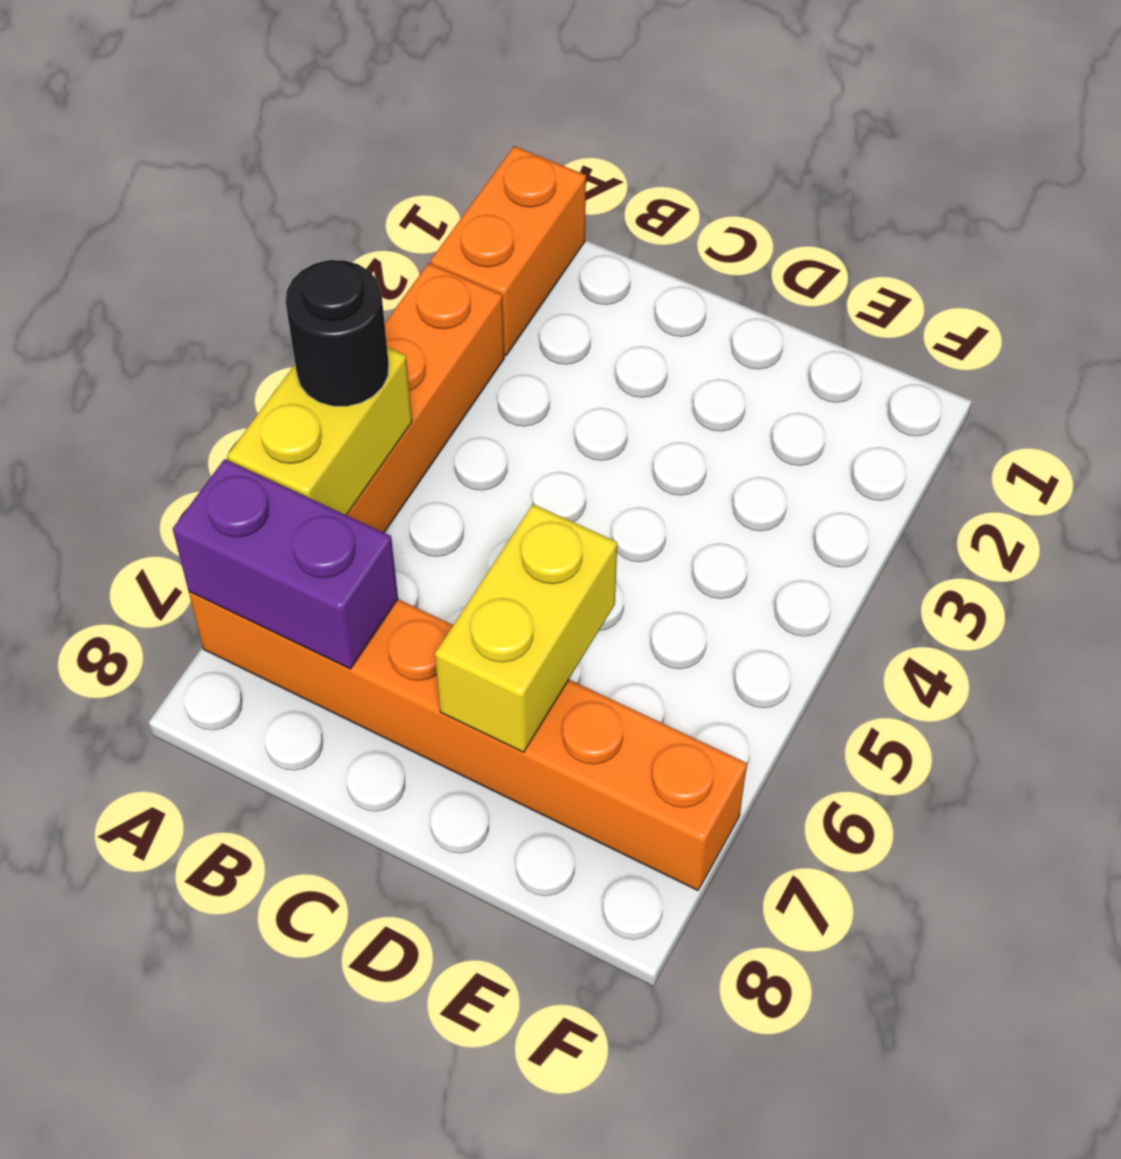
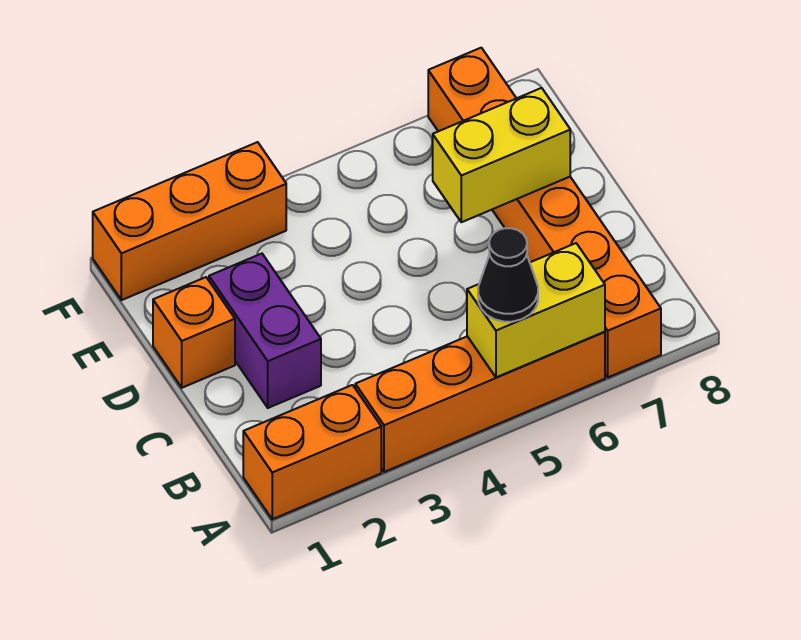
black round brick A5 level 3 -> black cone A5 level 3
purple brick A7:B7 level 2 -> purple brick C2:D2 level 1
none -> orange brick D1 level 1
none -> orange brick F1:F3 level 1

